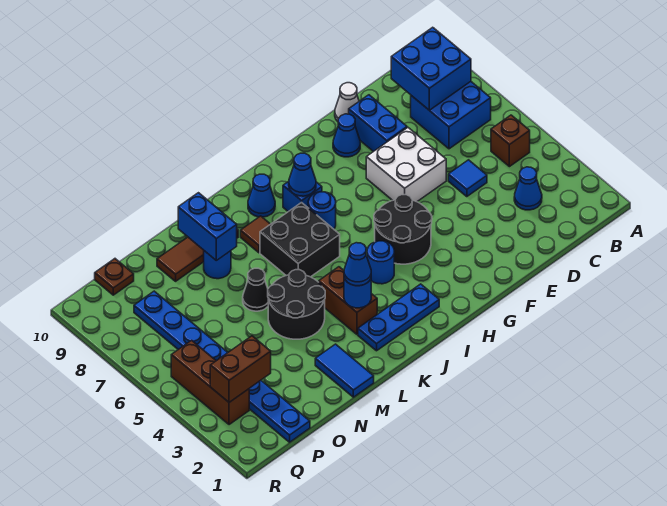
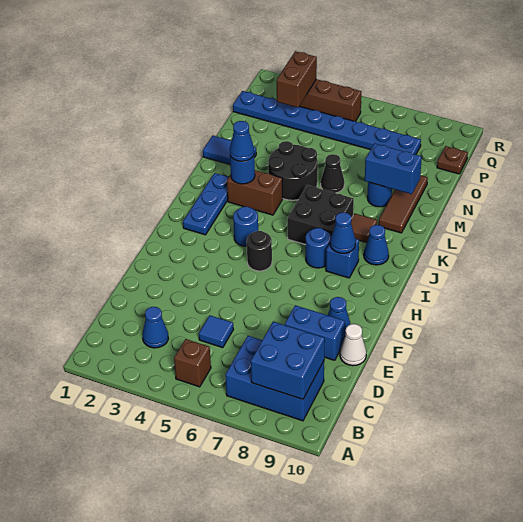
blue brick B7:C8 level 1 -> blue brick B7:C9 level 1
white brick E6:F7 level 1 -> none
black round brick G4:H5 level 1 -> black round brick H5 level 1

